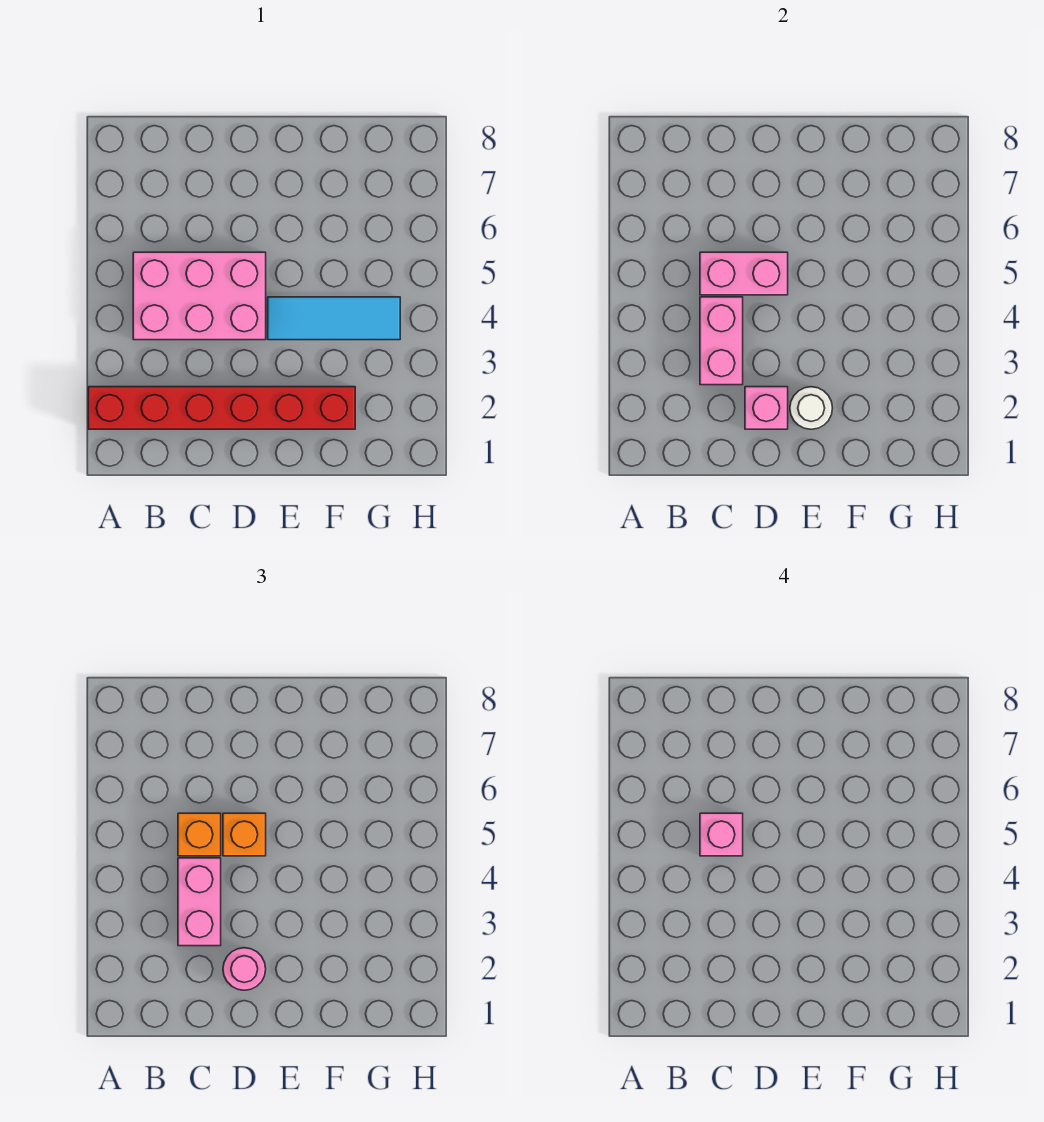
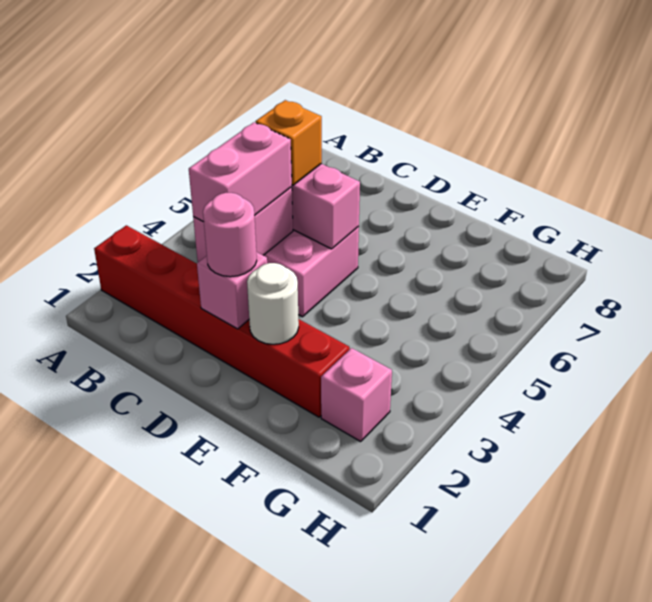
pink brick C5 level 4 -> pink brick G2 level 1
orange brick D5 level 3 -> none
cyan tile E4:G4 level 1 -> none

